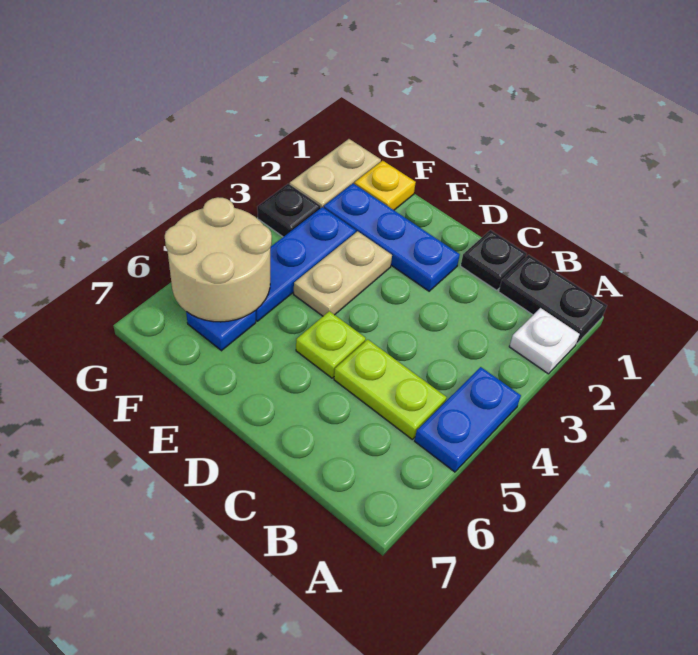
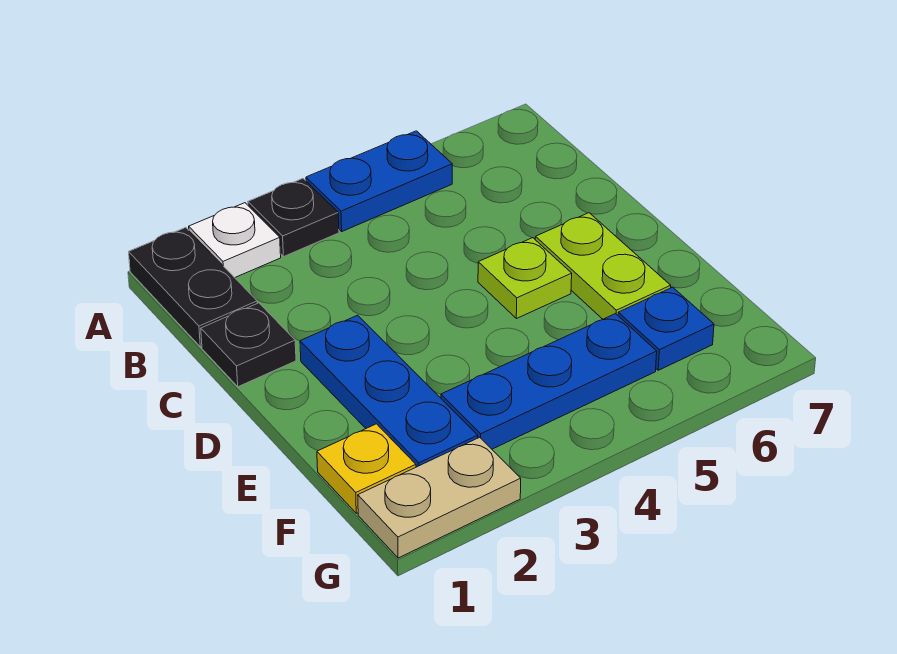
lime plate B5:C5 level 1 -> lime plate D6:E6 level 1
tan plate E3:E4 level 1 -> none
tan round brick F5:G6 level 2 -> none
black plate G3 level 1 -> black plate A3 level 1

